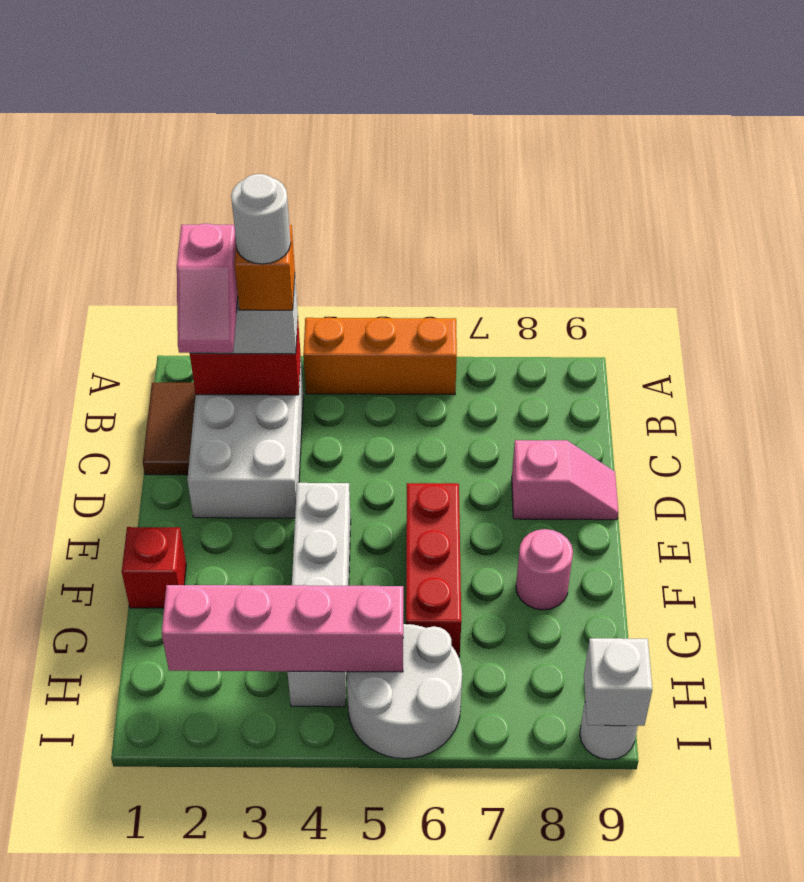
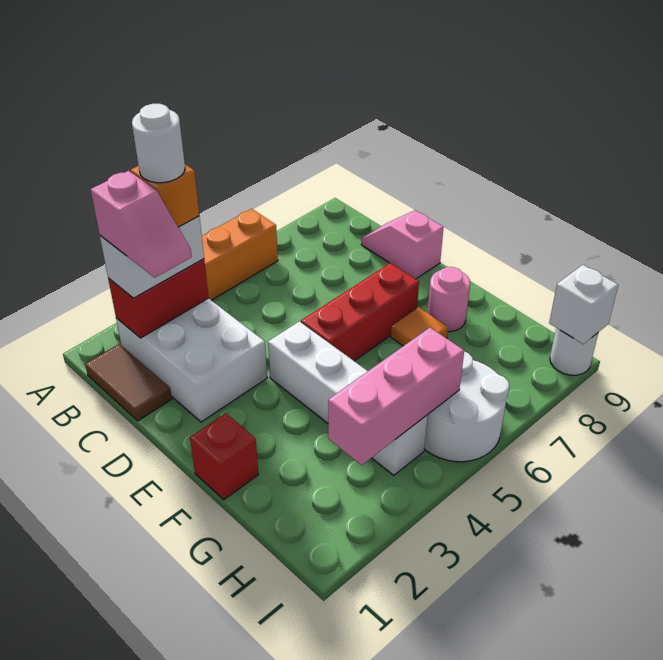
pink slope D8:D9 level 1 top 8 -> pink slope C9:D9 level 1 top D
red brick E6:G6 level 1 -> red brick E5:E7 level 1
none -> orange tile F7 level 1
pink brick H2:H5 level 2 -> pink brick H3:H5 level 2

